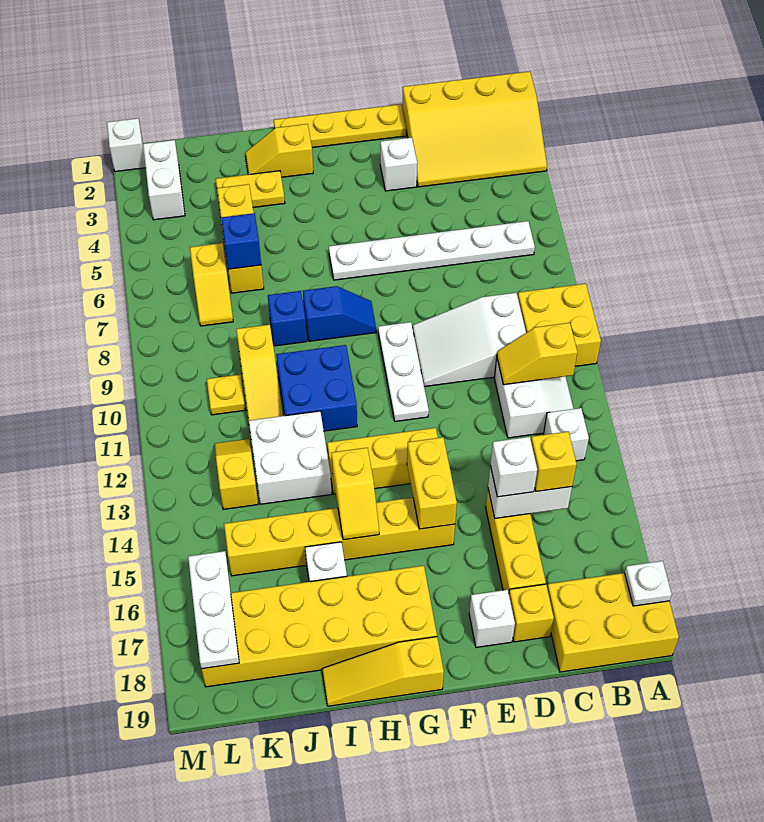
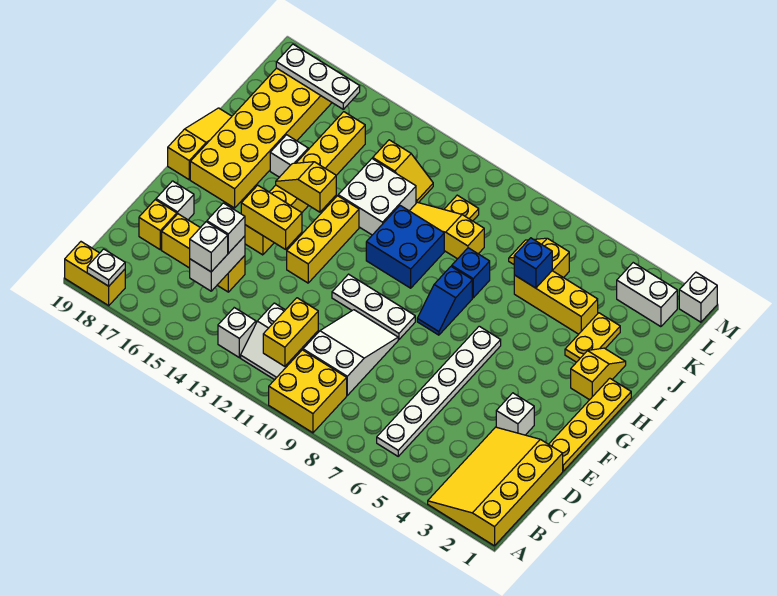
yellow brick A18:C19 level 1 -> yellow brick A18:A19 level 1
yellow slope B11:C11 level 2 top B -> yellow brick B11:C11 level 2
yellow brick C15 level 3 -> white brick C15 level 3

